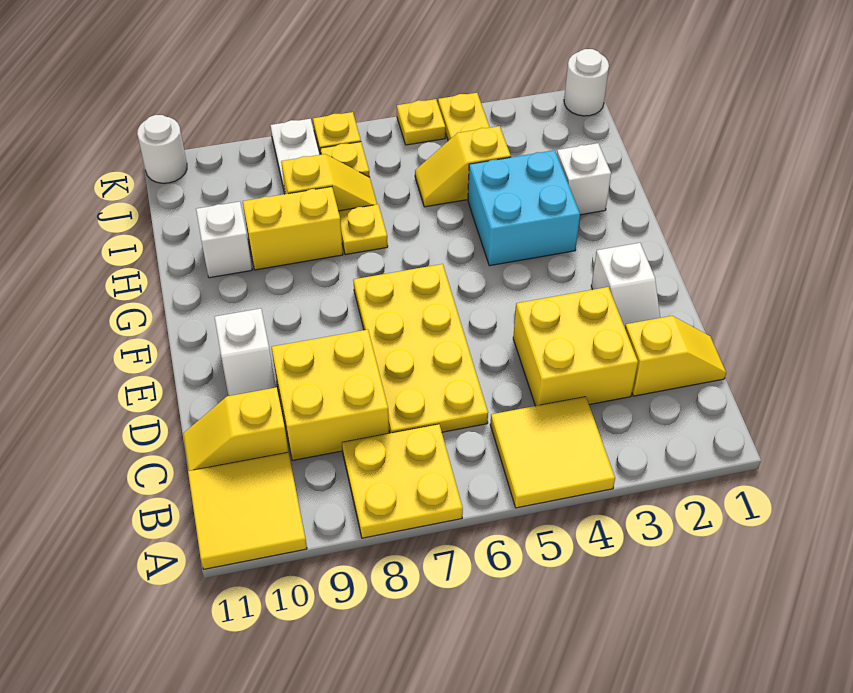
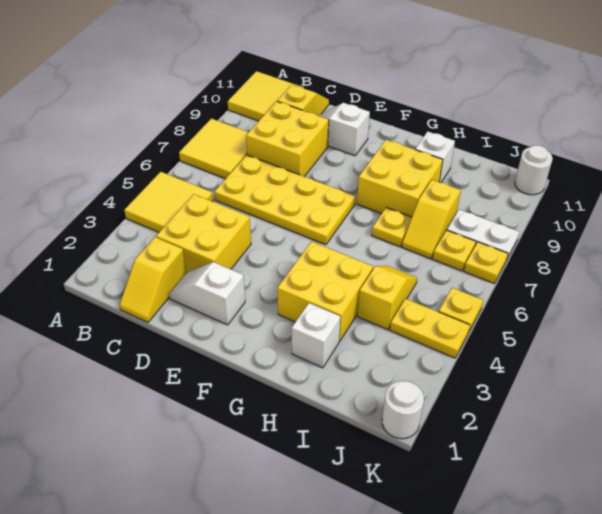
yellow plate A7:B8 level 1 -> yellow tile A7:B8 level 1
cyan brick G3:H4 level 1 -> yellow brick G3:H4 level 1
yellow brick H8:H9 level 1 -> yellow brick G8:H9 level 1

